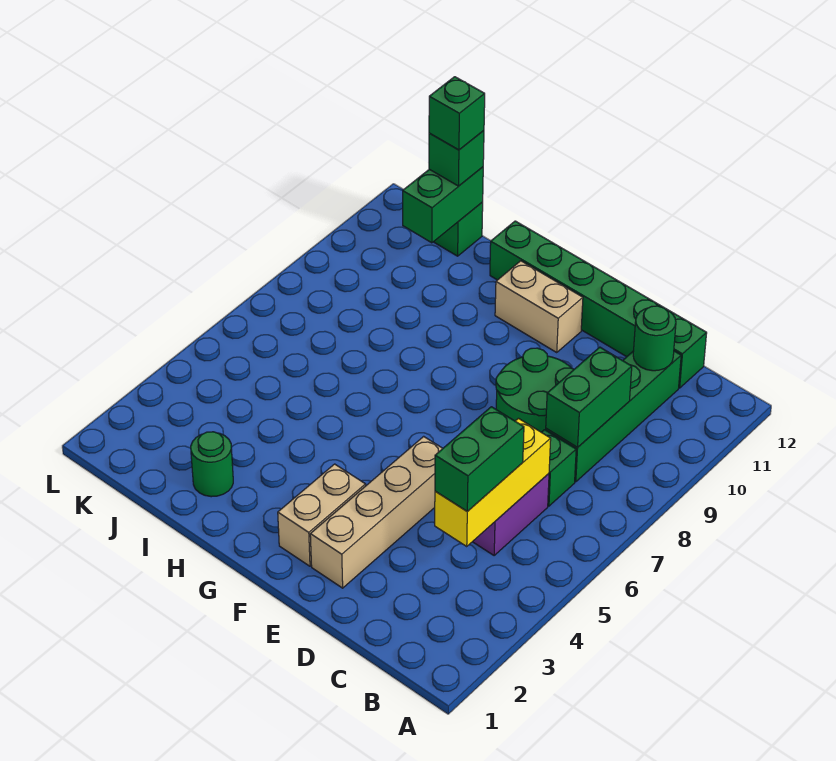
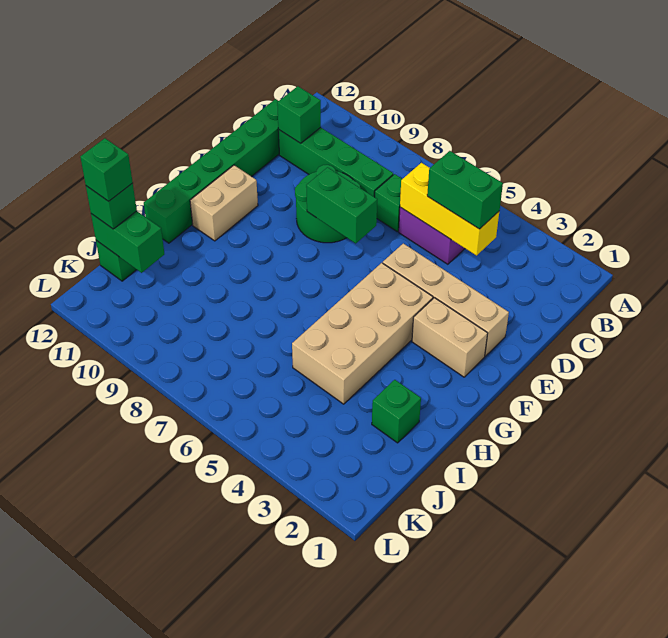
green brick C8:C9 level 2 -> green brick E7:E8 level 2
green round brick C11 level 2 -> green brick C11 level 2
none -> tan brick F4:I5 level 1
green round brick I2 level 1 -> green brick I2 level 1

